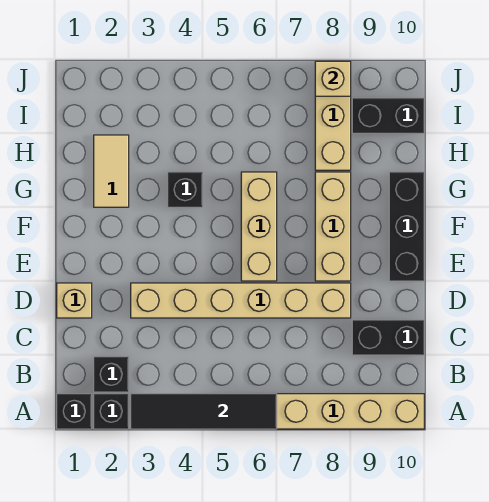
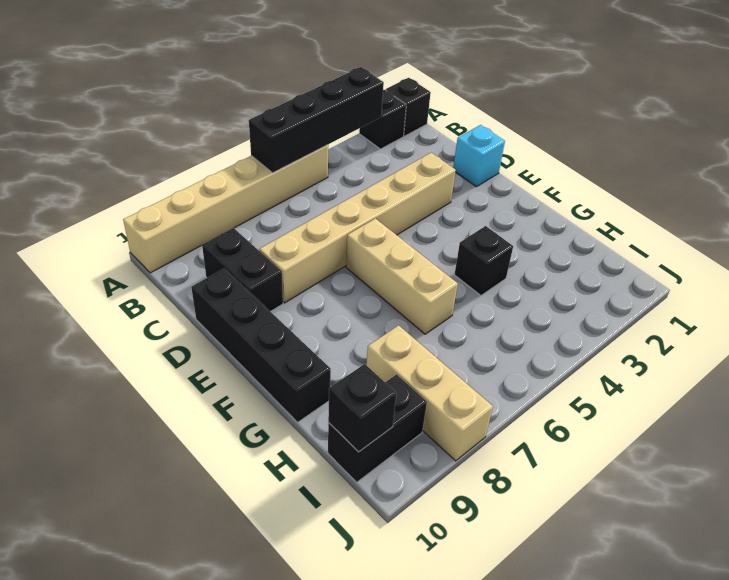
black tile A3:A6 level 2 -> black brick A3:A6 level 2
black brick B2 level 1 -> black brick I10 level 2
black brick C9:C10 level 1 -> black brick C9:D9 level 1
tan brick D1 level 1 -> cyan brick D1 level 1
tan brick E8:G8 level 1 -> none
black brick E10:G10 level 1 -> black brick D10:G10 level 1
tan tile G2:H2 level 1 -> none
tan brick J8 level 2 -> none

